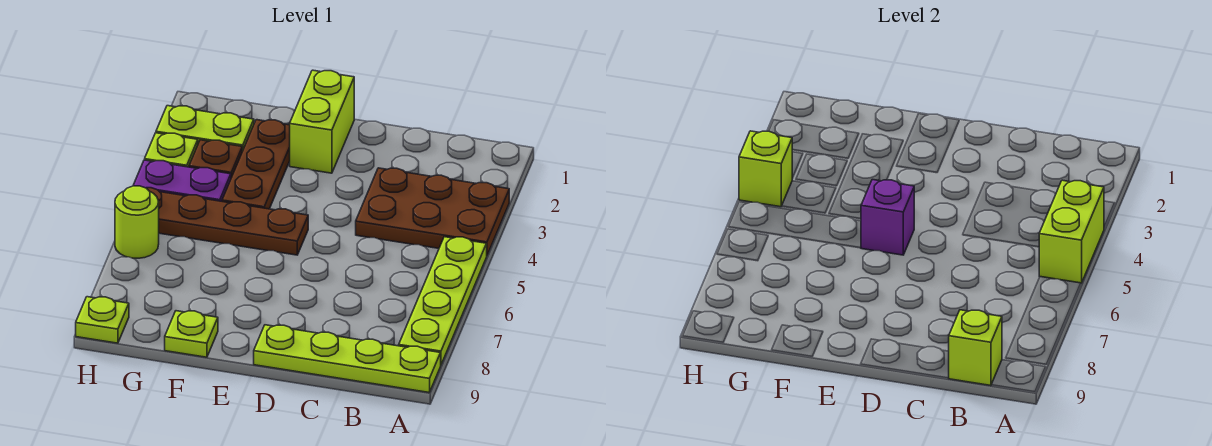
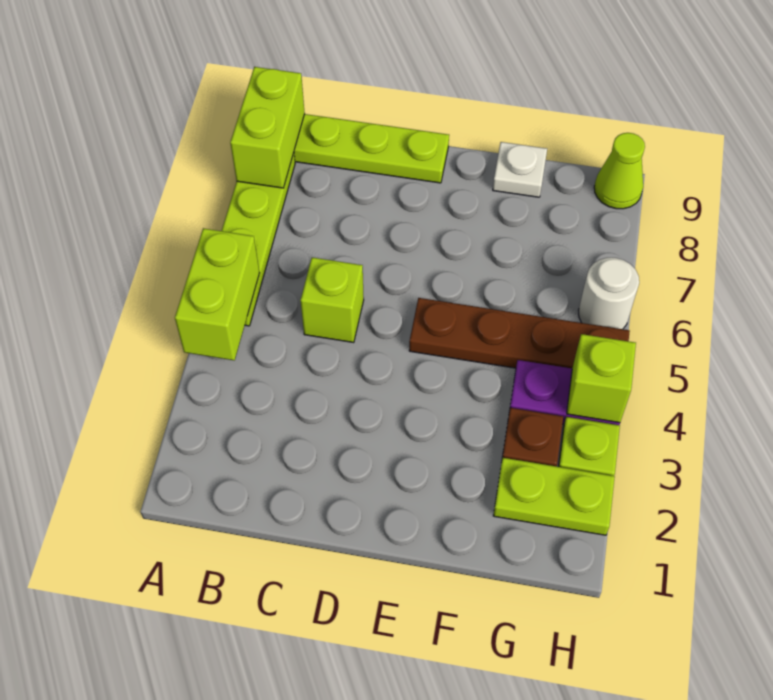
brown plate A3:C4 level 1 -> none
lime brick B9 level 2 -> lime brick C5 level 1
lime brick E1:E2 level 1 -> lime brick A8:A9 level 2
purple brick E5 level 2 -> none
brown plate F2:F4 level 1 -> none
lime plate F9 level 1 -> white plate F9 level 1
lime round brick H6 level 1 -> white round brick H6 level 1
lime plate H9 level 1 -> lime cone H9 level 1

